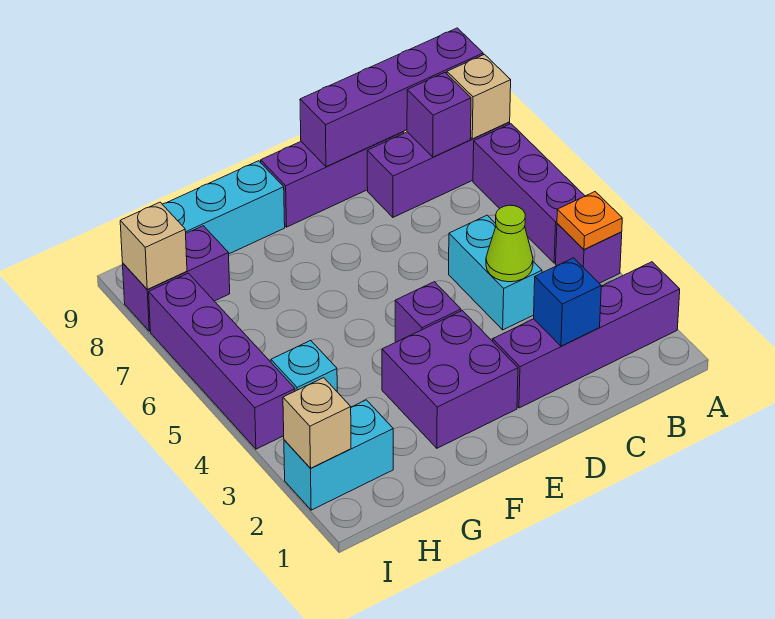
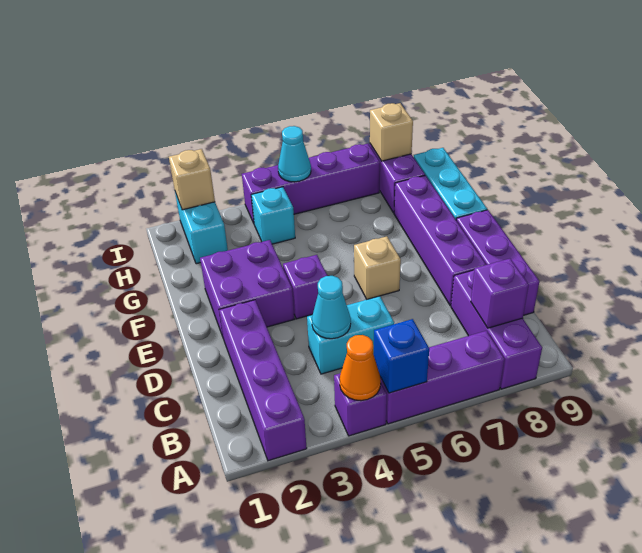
orange plate A4 level 2 -> orange cone A4 level 2
tan brick A8 level 2 -> tan brick E6 level 1
purple brick A9:D9 level 2 -> purple brick D8:G8 level 1
blue brick C2 level 2 -> blue brick A5 level 2
lime cone C4 level 2 -> cyan cone C4 level 2
none -> cyan cone I5 level 2

